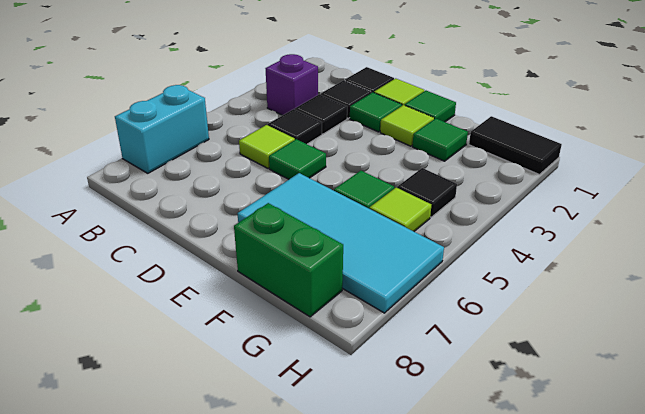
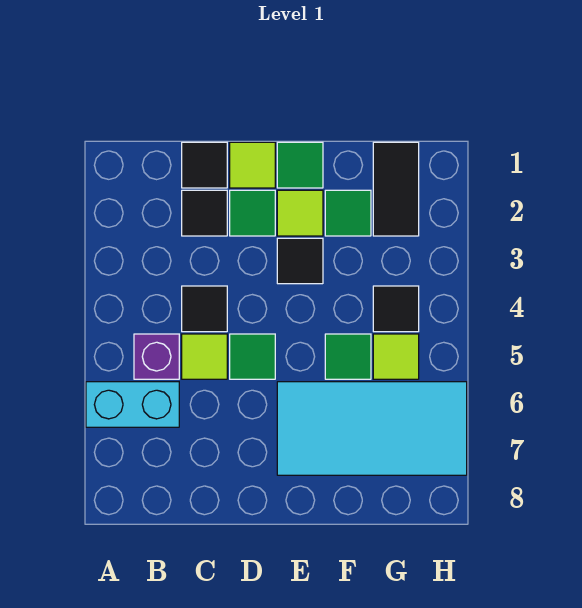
cyan brick A6:A7 level 1 -> cyan brick A6:B6 level 1
purple brick B3 level 1 -> purple brick B5 level 1
black tile C3 level 1 -> black tile E3 level 1
green brick F8:G8 level 1 -> none
black tile G1:H1 level 1 -> black tile G1:G2 level 1

